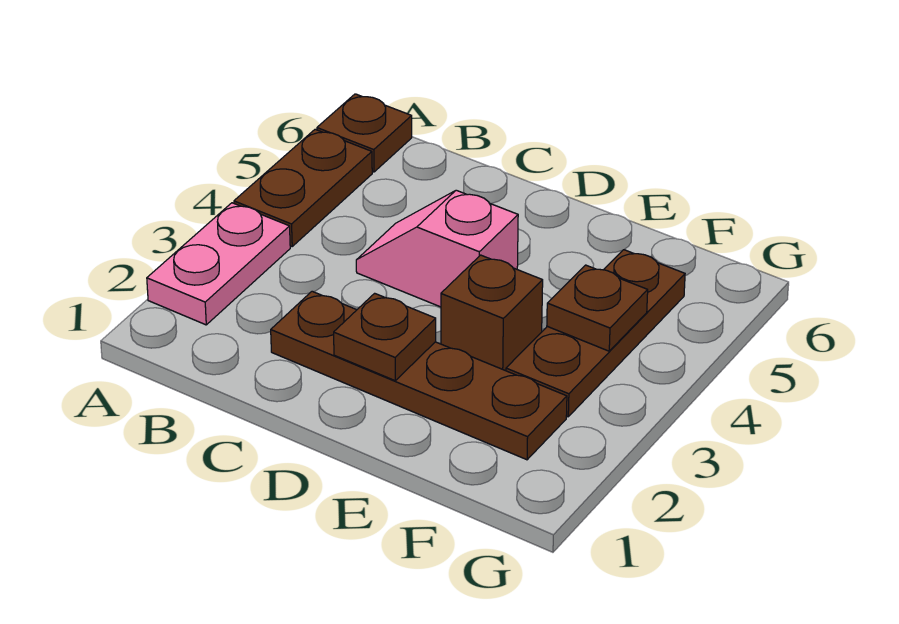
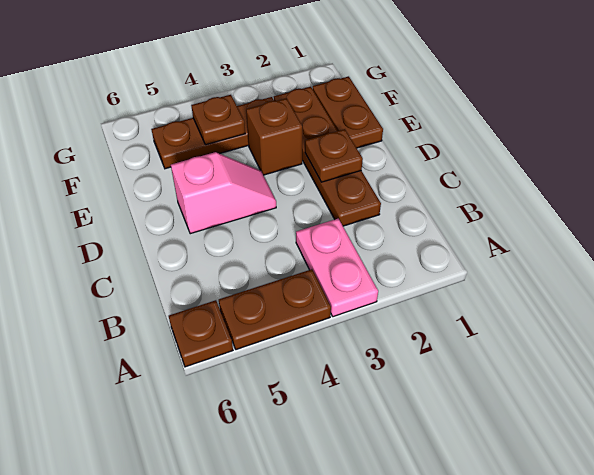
pink plate A2:A3 level 1 -> pink plate A3:B3 level 1
pink slope C4:D4 level 1 top D -> pink slope D4:D5 level 1 top 5
none -> brown plate E1:F1 level 1

